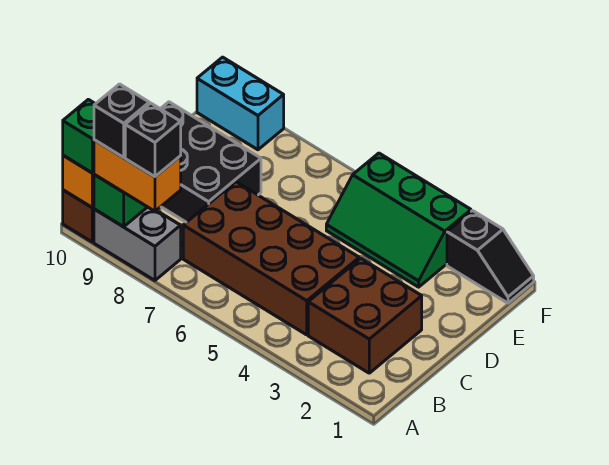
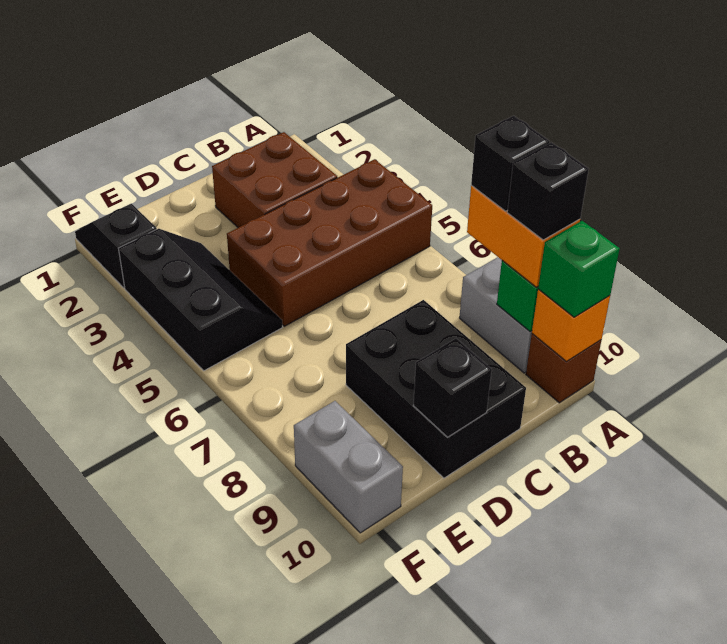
brown brick B4:C7 level 1 -> brown brick A4:D5 level 1
none -> black brick D10 level 2
green slope E3:F5 level 1 top F -> black slope E3:F5 level 1 top F
cyan brick F9:F10 level 1 -> grey brick F9:F10 level 1

